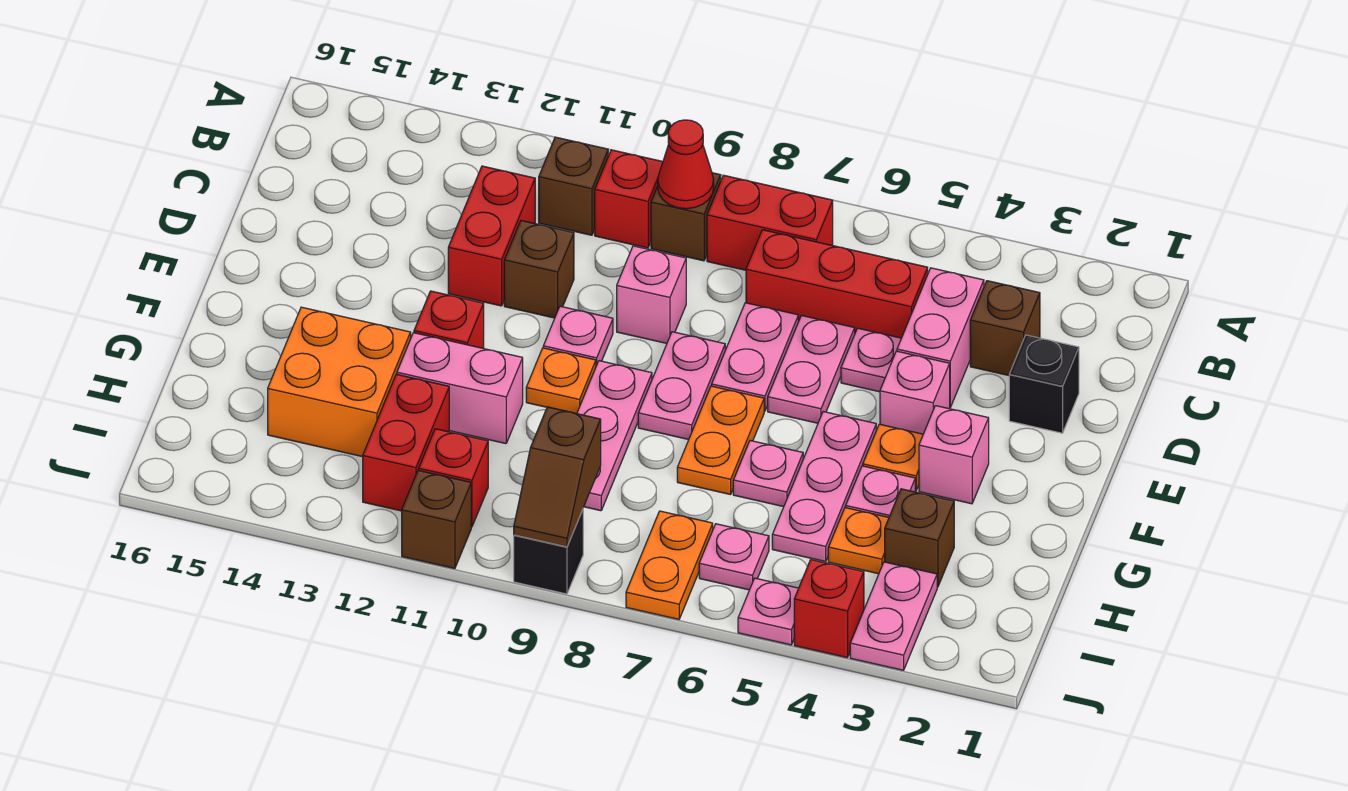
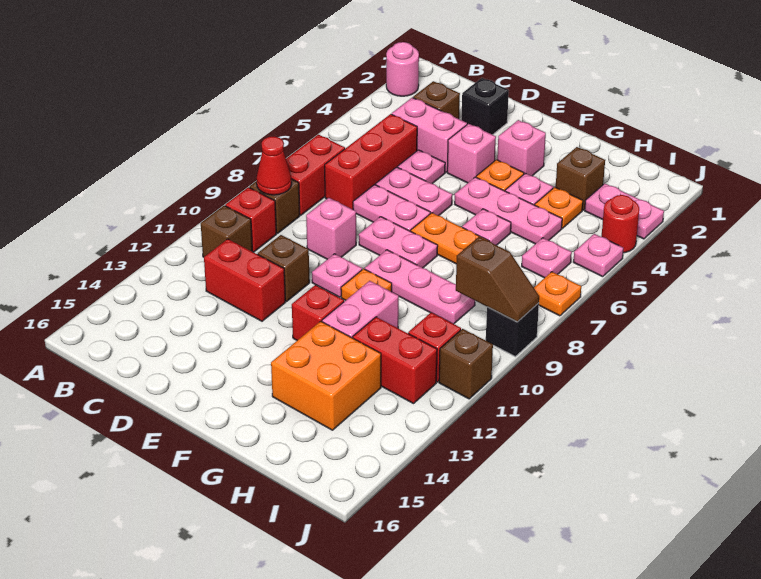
none -> pink round brick A2 level 1
orange plate I7:J7 level 1 -> orange plate J7 level 1
red brick J4 level 1 -> red round brick J4 level 1

